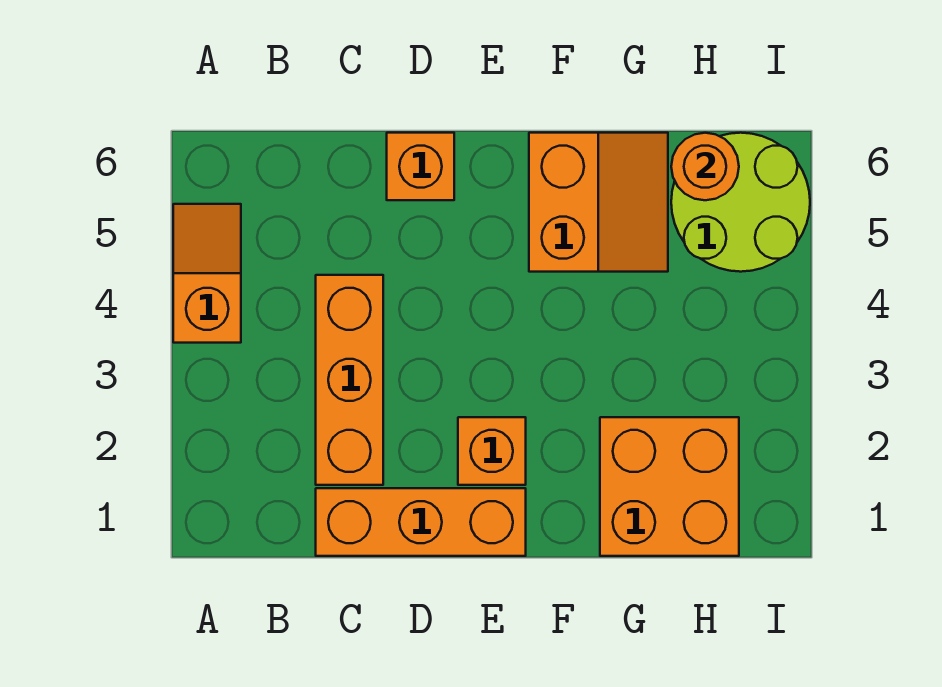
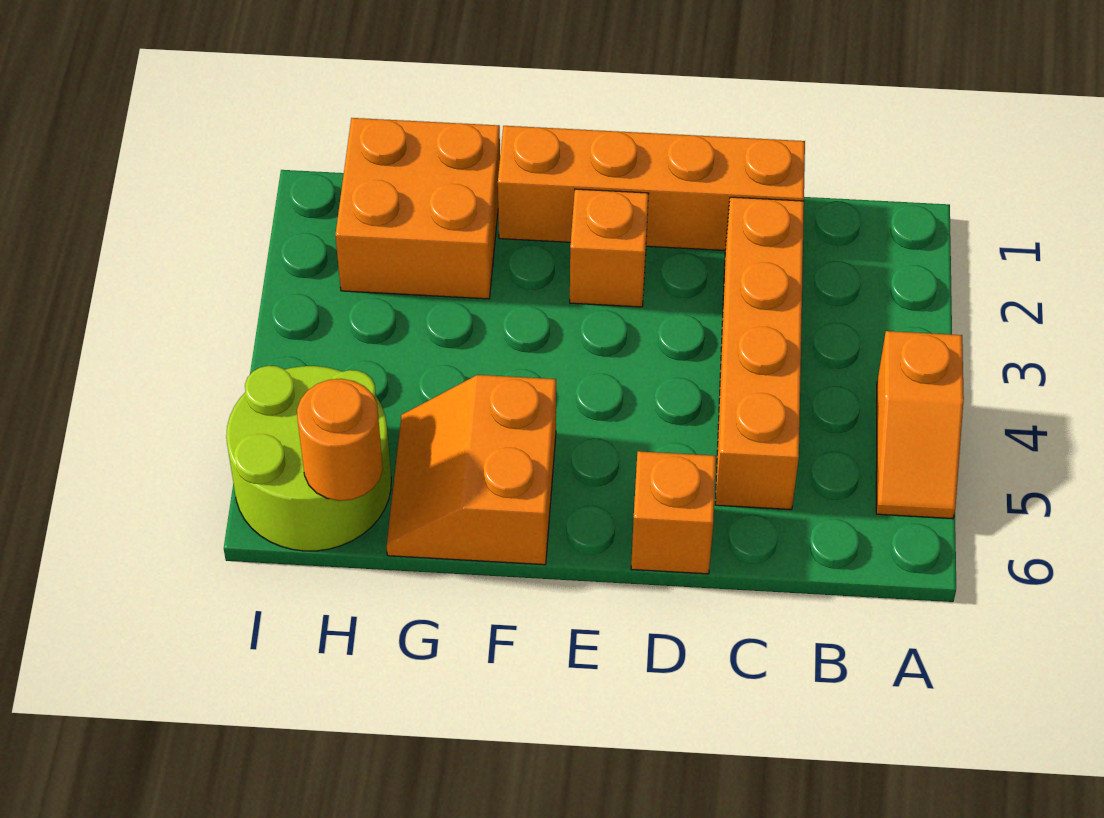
orange brick C1:E1 level 1 -> orange brick C1:F1 level 1
orange brick C2:C4 level 1 -> orange brick C2:C5 level 1

